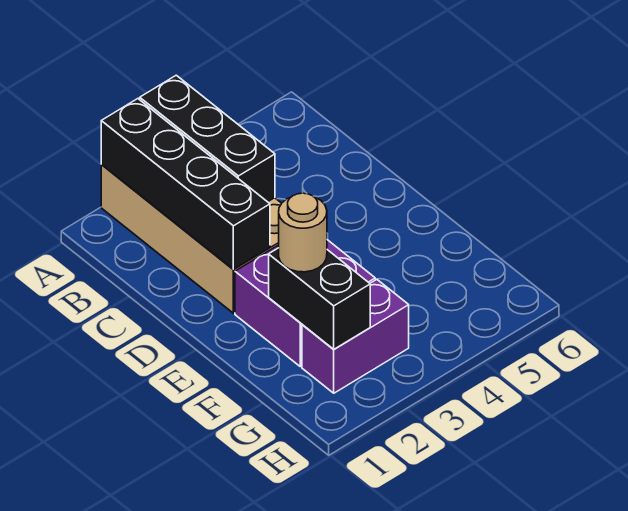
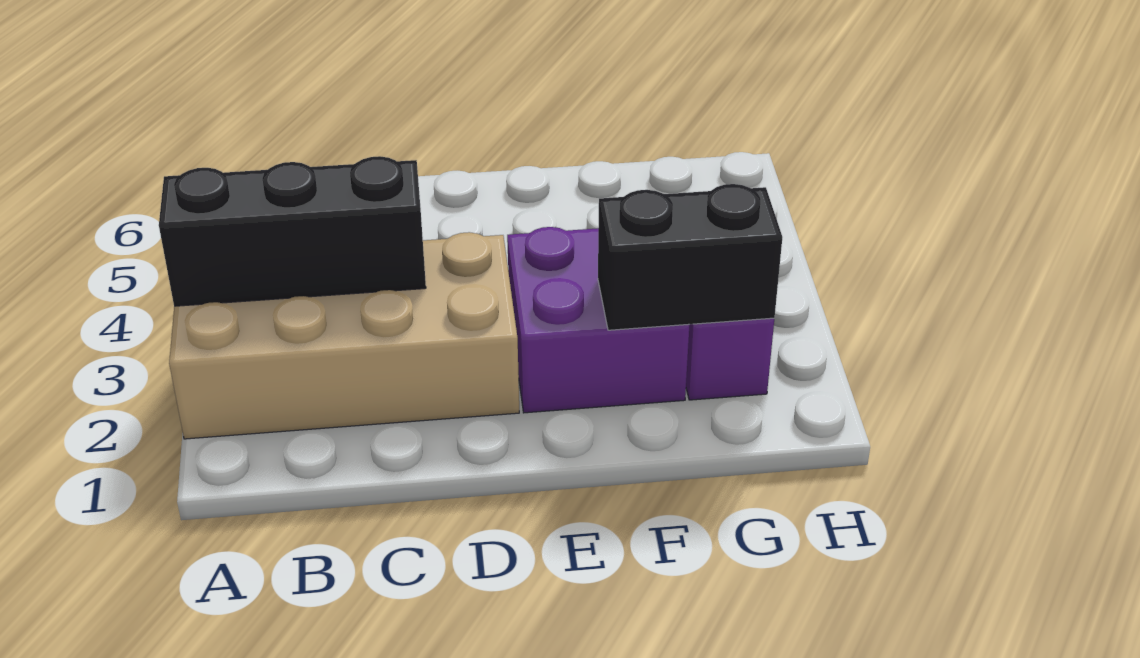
black brick A2:D2 level 2 -> none
tan round brick F2 level 3 -> none

